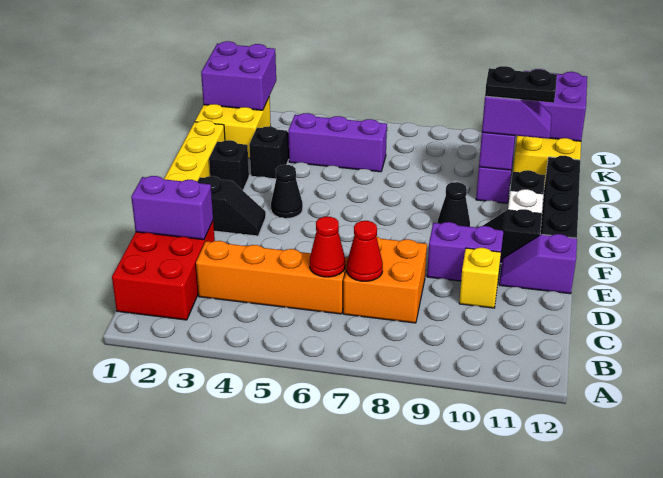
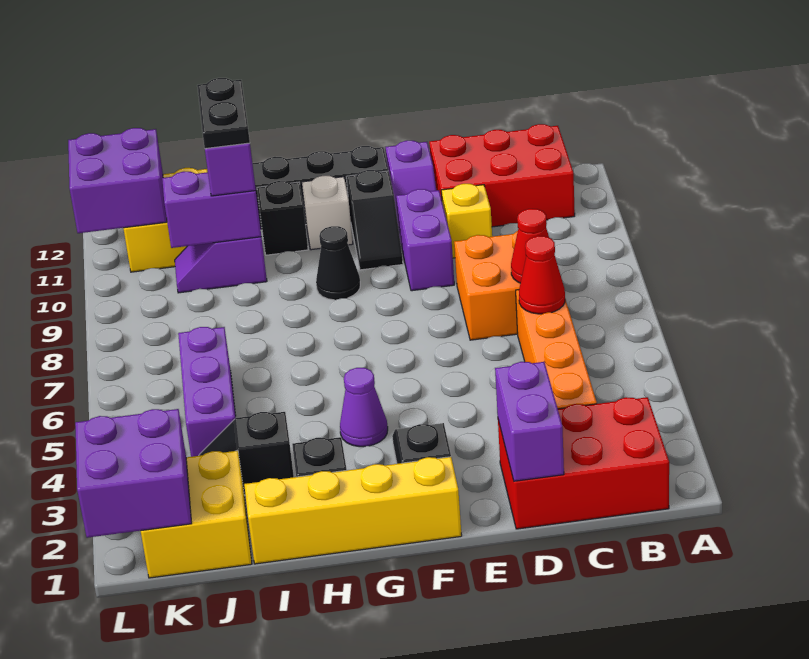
none -> red brick B11:D12 level 1
black cone G4 level 1 -> purple cone G4 level 1

